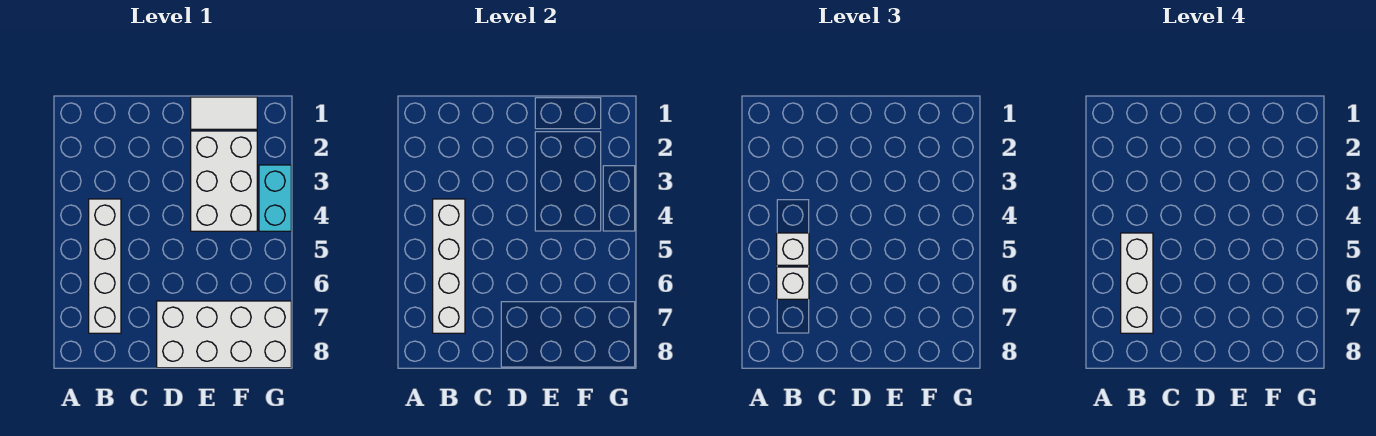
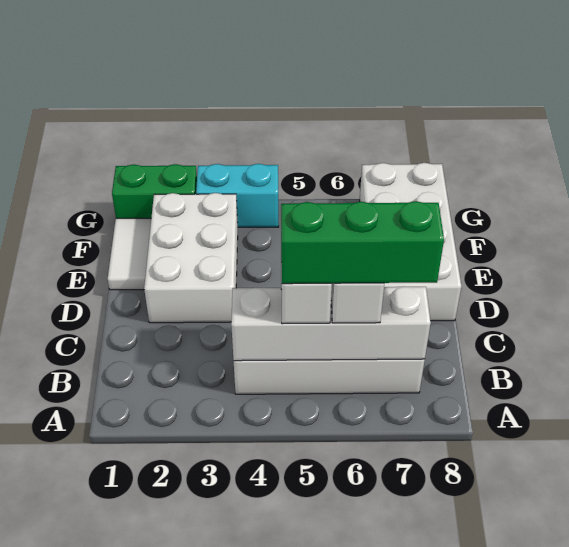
white brick B5:B7 level 4 -> green brick B5:B7 level 4
white brick E2:F4 level 1 -> white brick D2:F3 level 1
none -> green brick G1:G2 level 1

